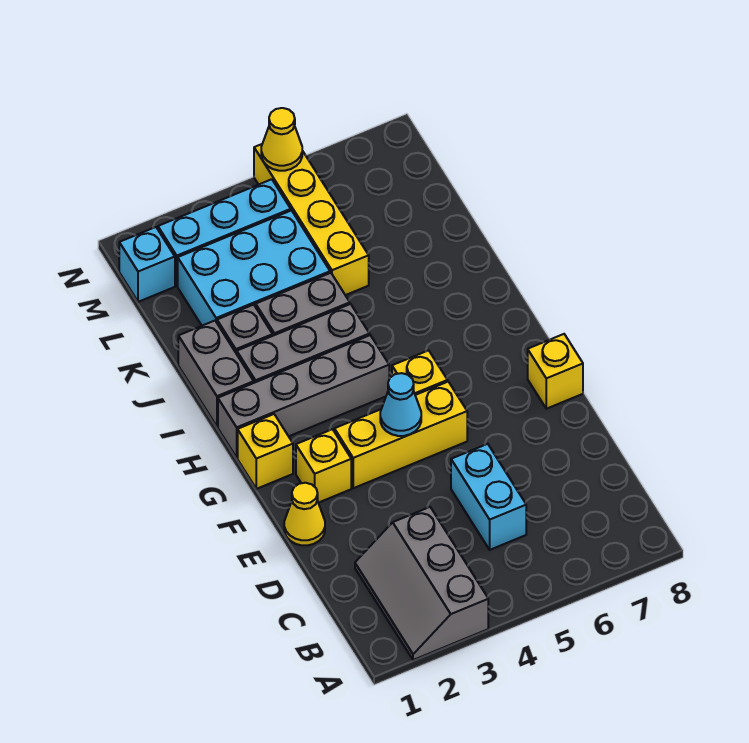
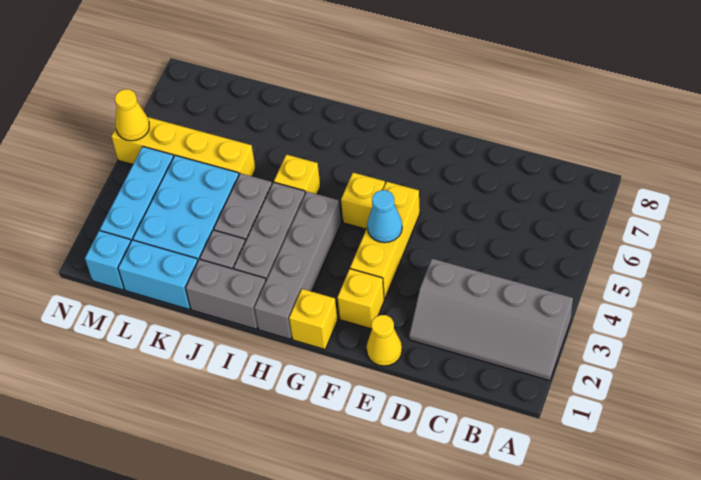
grey slope A2:C3 level 1 top 3 -> grey slope A2:D3 level 1 top 3
cyan brick C5:D5 level 1 -> cyan brick K1:L1 level 1
yellow brick F8 level 1 -> yellow brick I5 level 1

